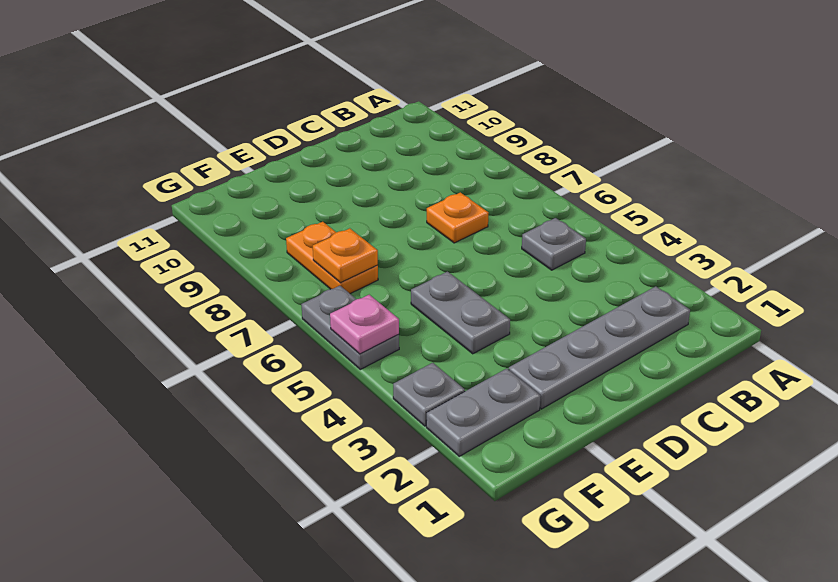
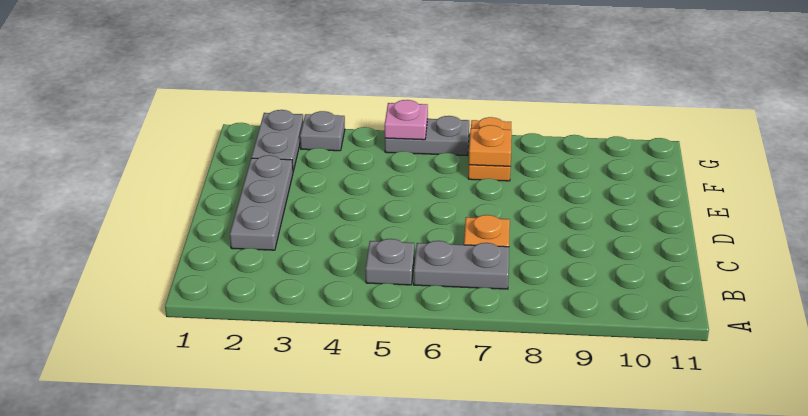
grey plate B2:E2 level 1 -> grey plate C2:E2 level 1
grey plate E4:E5 level 1 -> grey plate B6:B7 level 1
orange plate F7:F8 level 1 -> orange plate F7:G7 level 1

